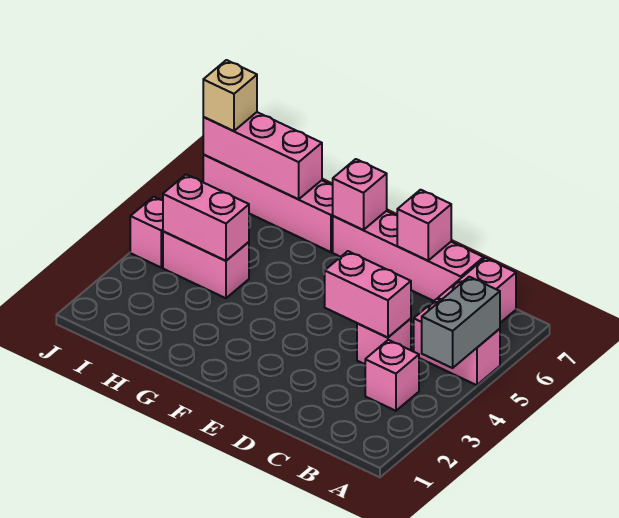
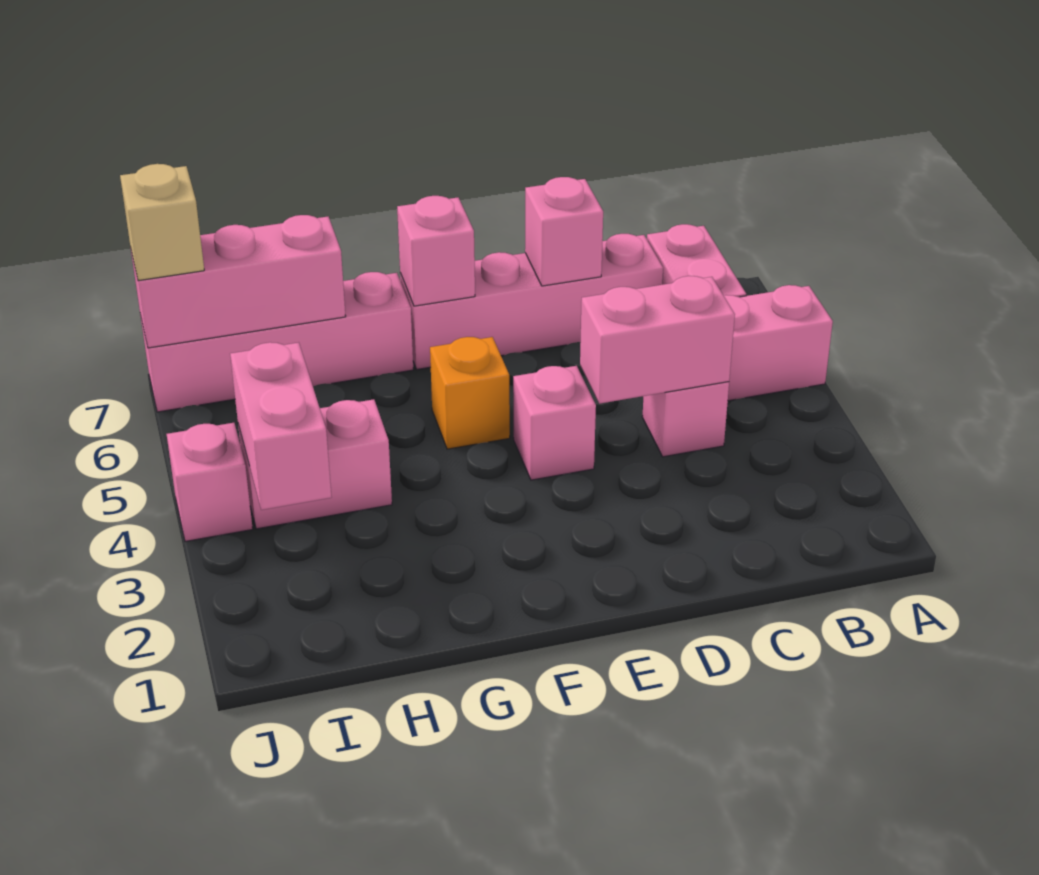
grey brick A4:A5 level 2 -> none
pink brick B3 level 1 -> pink brick E4 level 1
none -> orange brick F5 level 1
pink brick H4:I4 level 2 -> pink brick I3:I4 level 2

